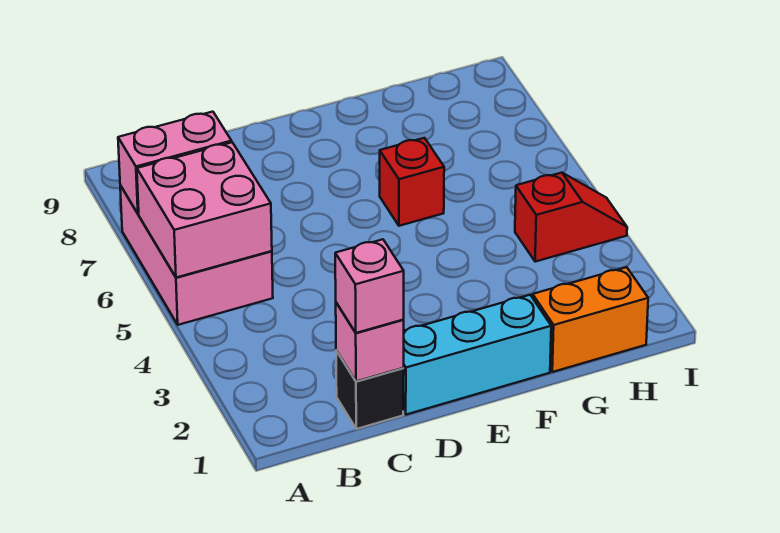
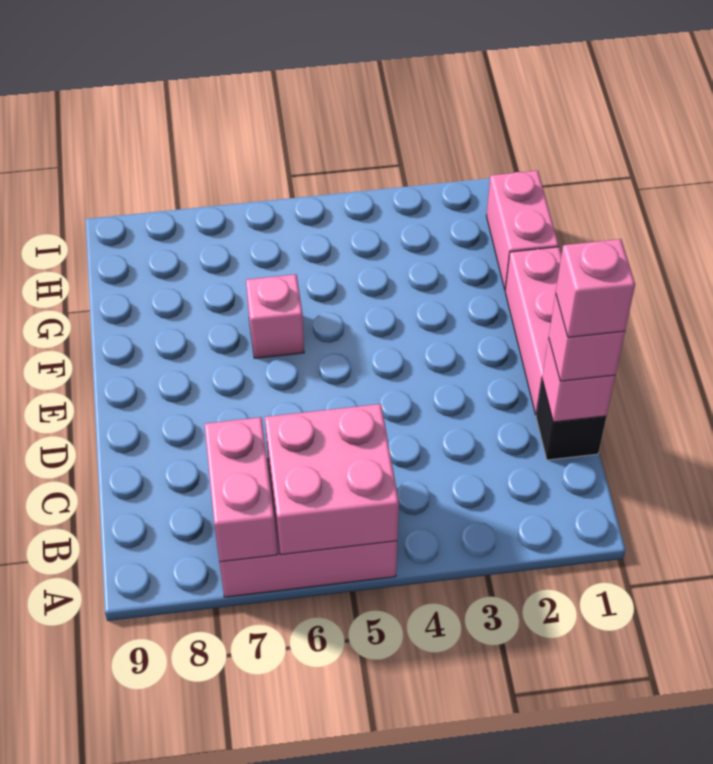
none -> pink brick C1 level 4
cyan brick D1:F1 level 1 -> pink brick D1:F1 level 1
red brick F6 level 1 -> pink brick F6 level 1
orange brick G1:H1 level 1 -> pink brick G1:H1 level 1
red slope H4:I4 level 1 top H -> none

